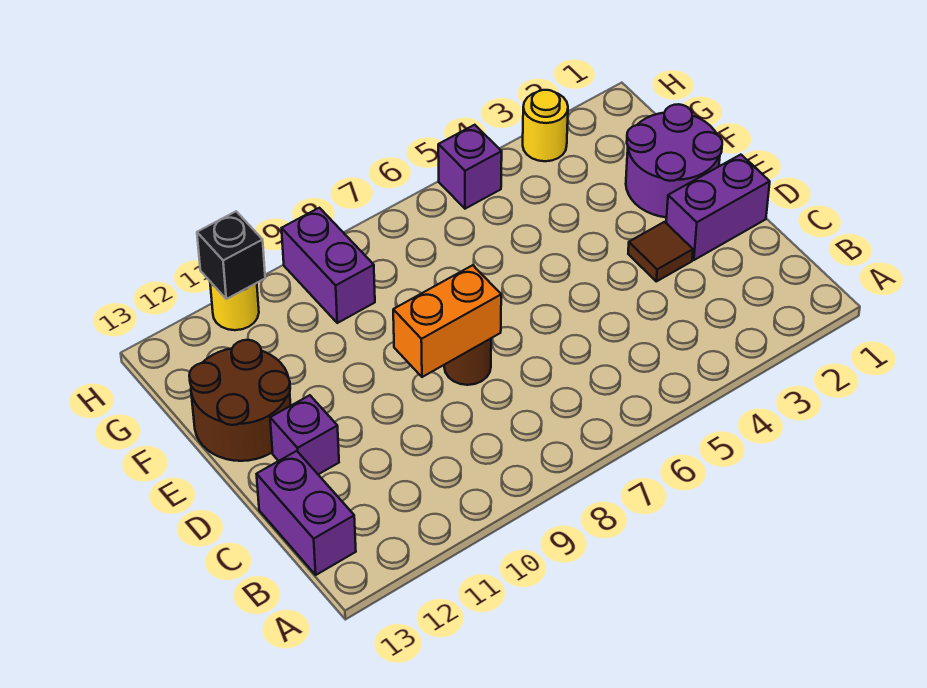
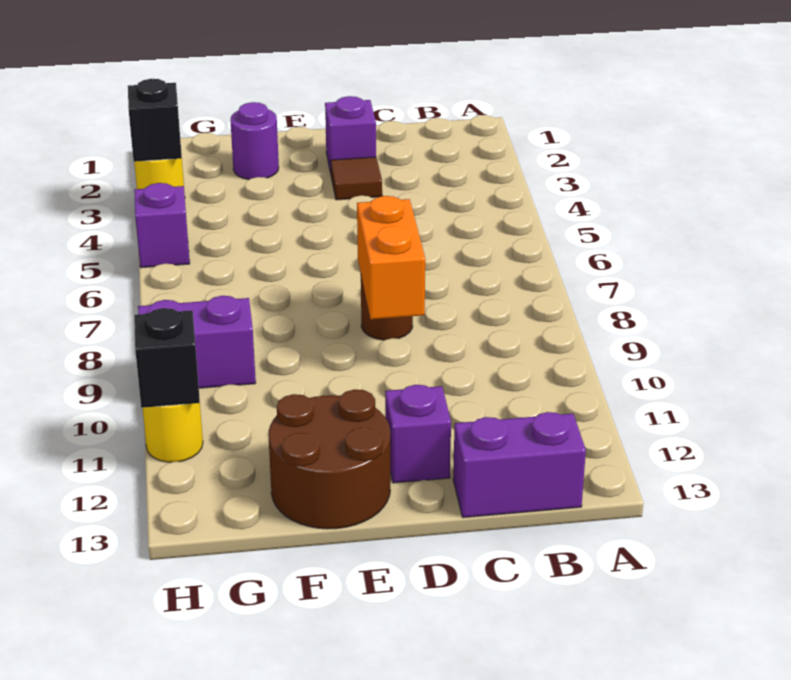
purple brick D1:D2 level 1 -> purple brick D2 level 1
purple round brick E1:F2 level 1 -> purple round brick F2 level 1
none -> black brick H3 level 2

